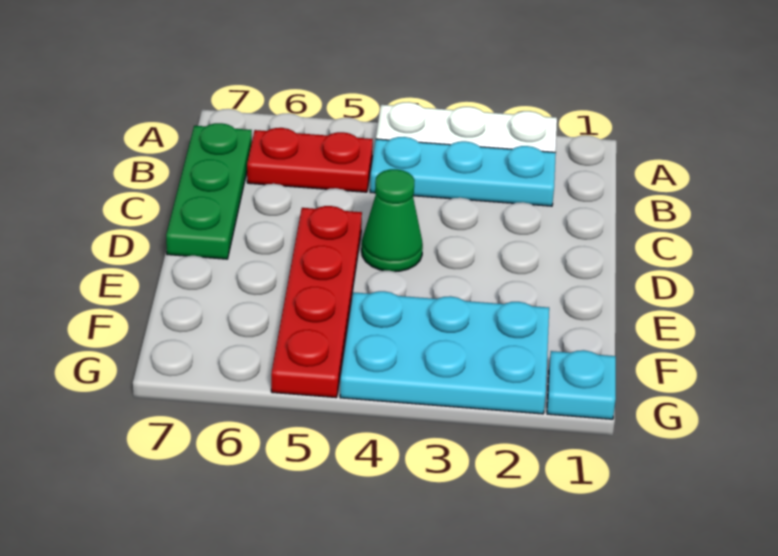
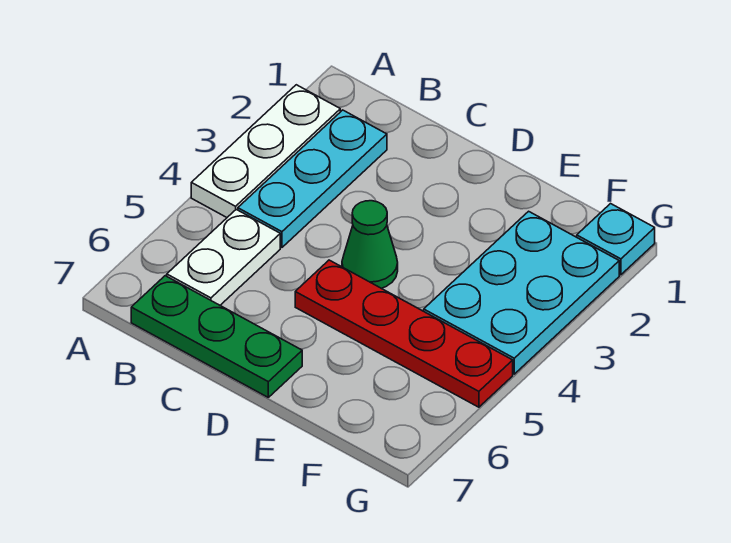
red plate B5:B6 level 1 -> white plate B5:B6 level 1

